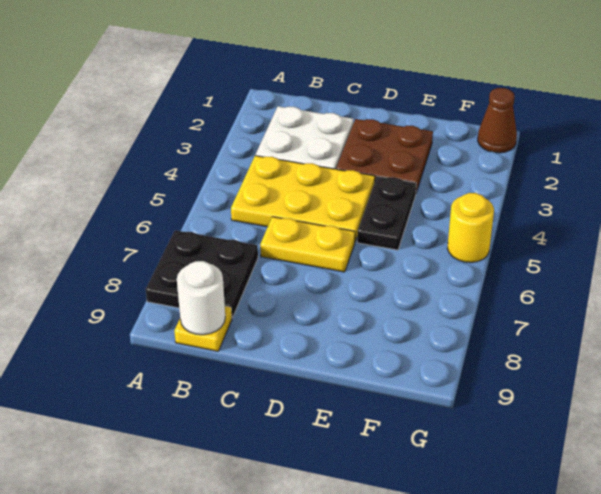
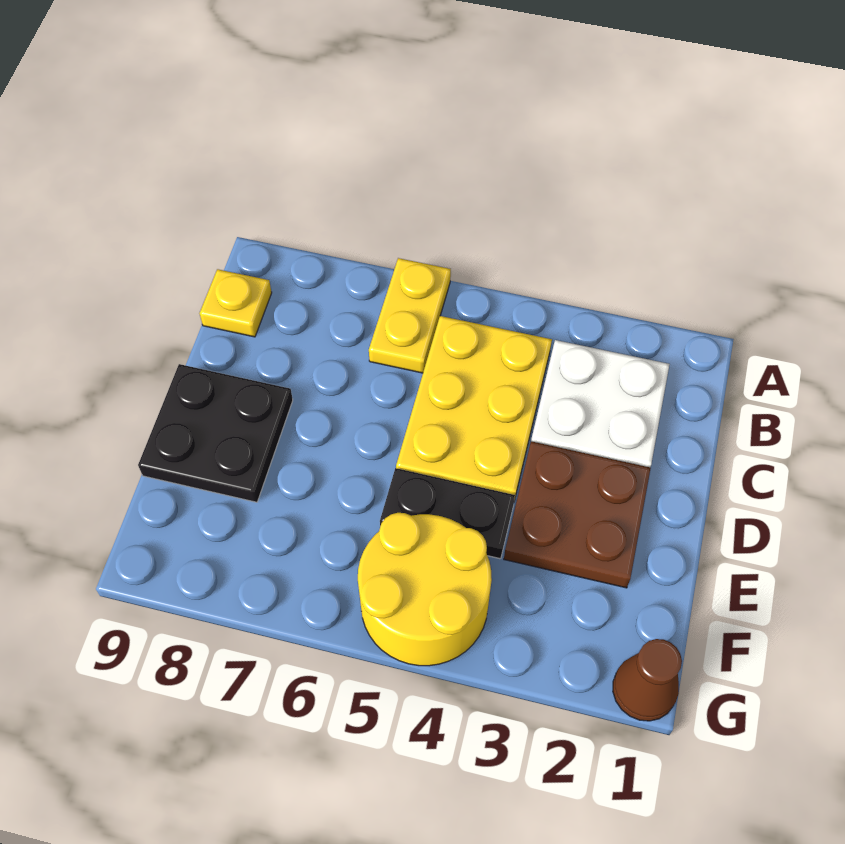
black plate A7:B8 level 1 -> black plate D8:E9 level 1
white round brick B9 level 2 -> none
yellow plate C6:D6 level 1 -> yellow plate A6:B6 level 1
yellow round brick G5 level 1 -> yellow round brick F4:G5 level 1

